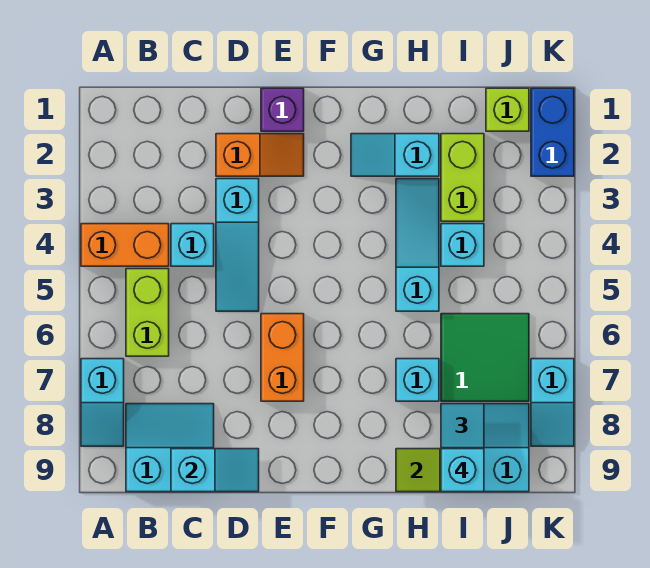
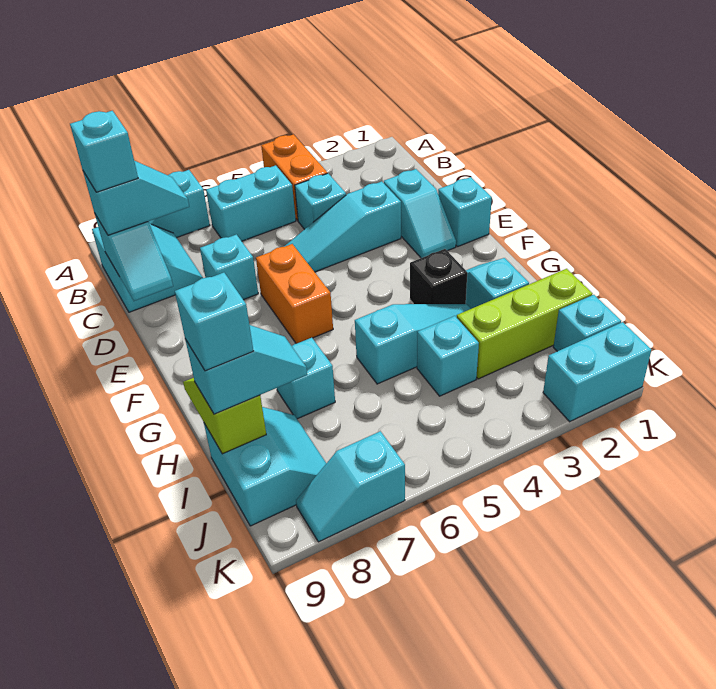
lime brick B5:B6 level 1 -> cyan brick B5:B6 level 1
none -> cyan slope C8:C9 level 3 top 9
none -> cyan brick C9 level 4
orange slope D2:E2 level 1 top D -> cyan slope D2:E2 level 1 top D
none -> cyan brick D7 level 1
purple brick E1 level 1 -> cyan brick E1 level 1
orange brick E6:E7 level 1 -> orange brick E6:F6 level 1
none -> black brick G3 level 1
lime brick I2:I3 level 1 -> lime brick I1:I3 level 1
green tile I6:J7 level 1 -> none
lime brick J1 level 1 -> cyan brick J1 level 1
blue brick K1:K2 level 1 -> cyan brick K1:K2 level 1

